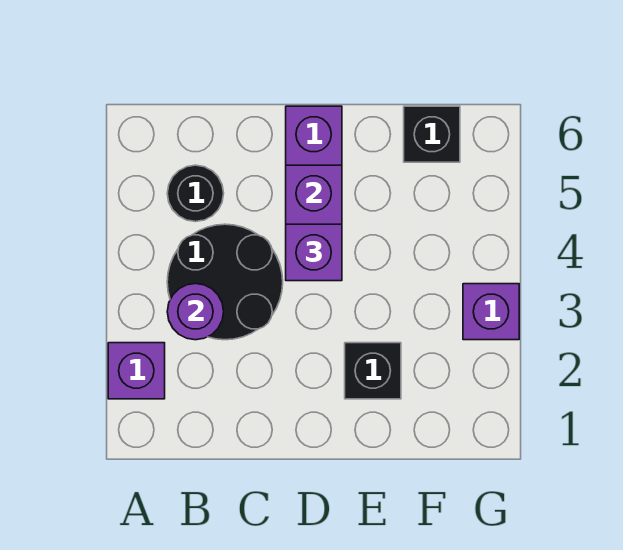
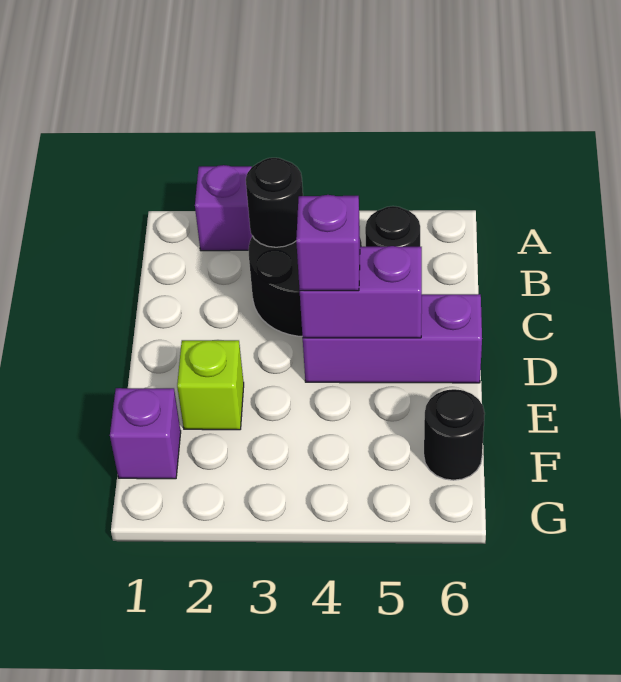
purple round brick B3 level 2 -> black round brick B3 level 2
black brick E2 level 1 -> lime brick E2 level 1
black brick F6 level 1 -> black round brick F6 level 1
purple brick G3 level 1 -> purple brick F1 level 1

